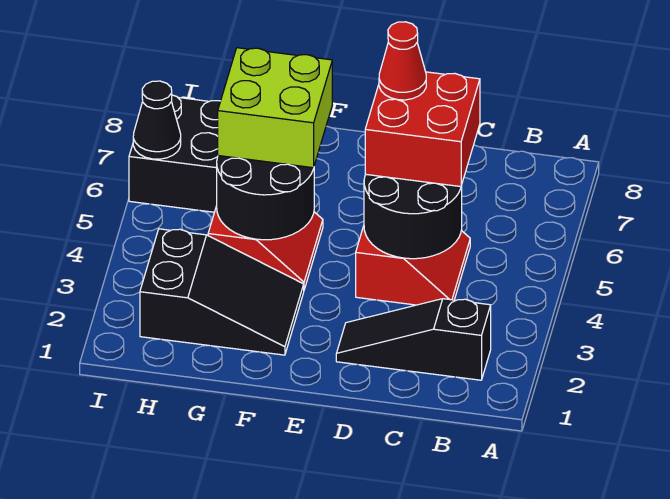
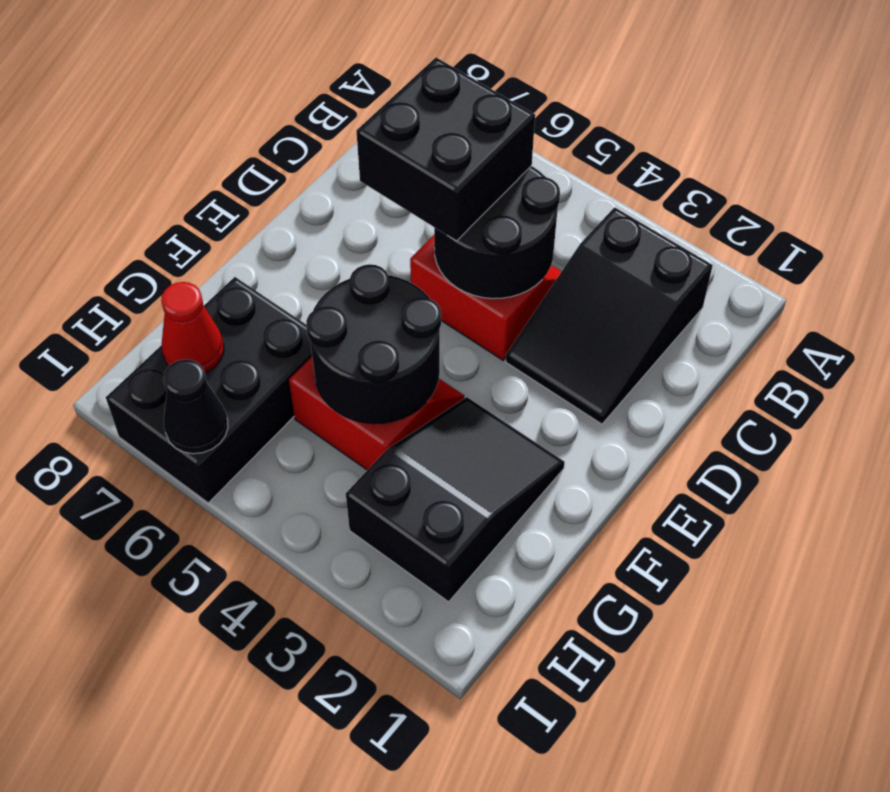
black slope B2:D2 level 1 top B -> black slope B2:D3 level 1 top B
red brick C5:D6 level 3 -> black brick C5:D6 level 3
red cone D6 level 4 -> red cone H7 level 2
lime brick F5:G6 level 3 -> none

